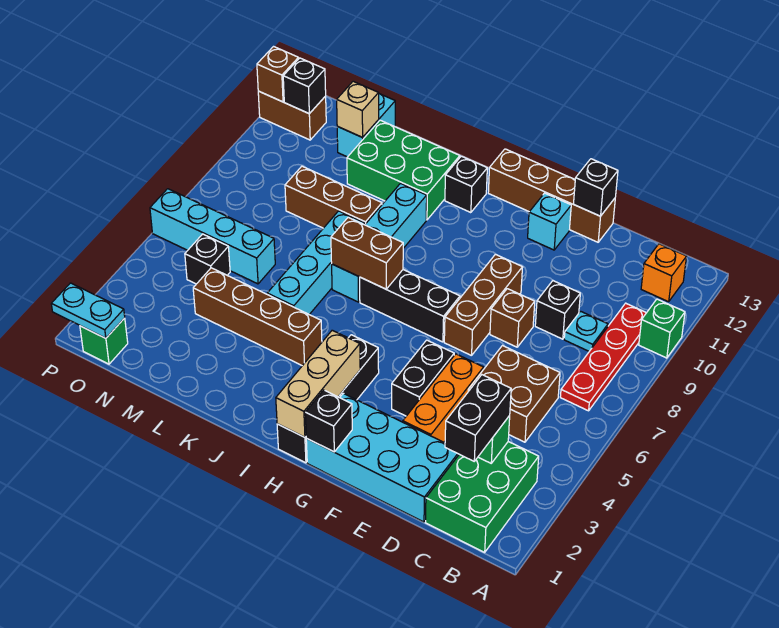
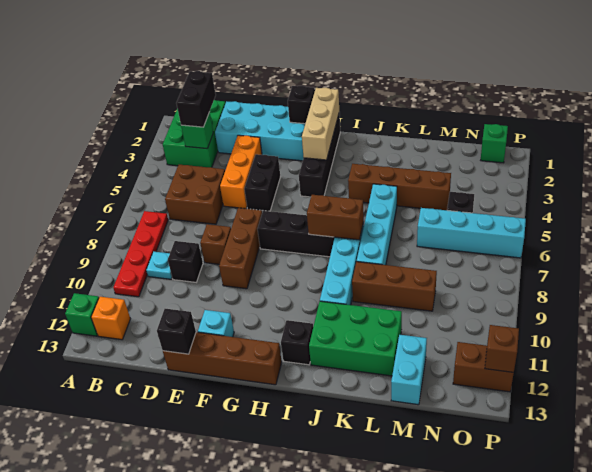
green brick A10 level 1 -> green brick A12 level 1
tan brick M12 level 2 -> none
cyan plate O1:P1 level 2 -> none
black brick O12 level 2 -> none

